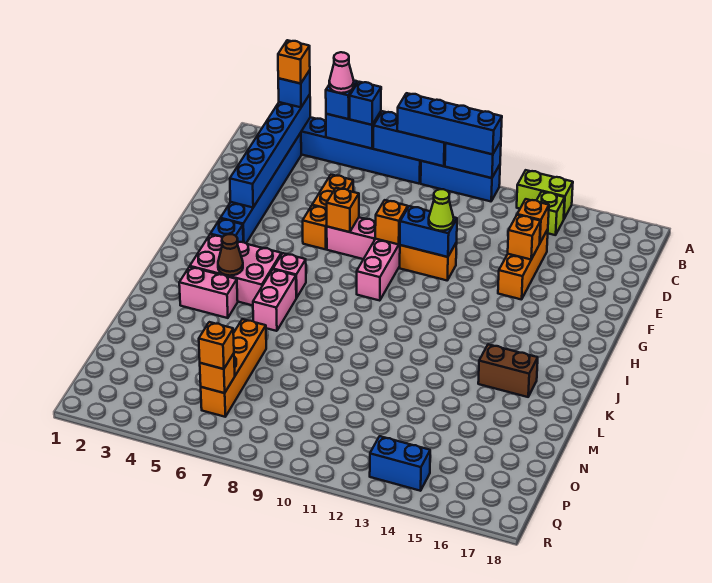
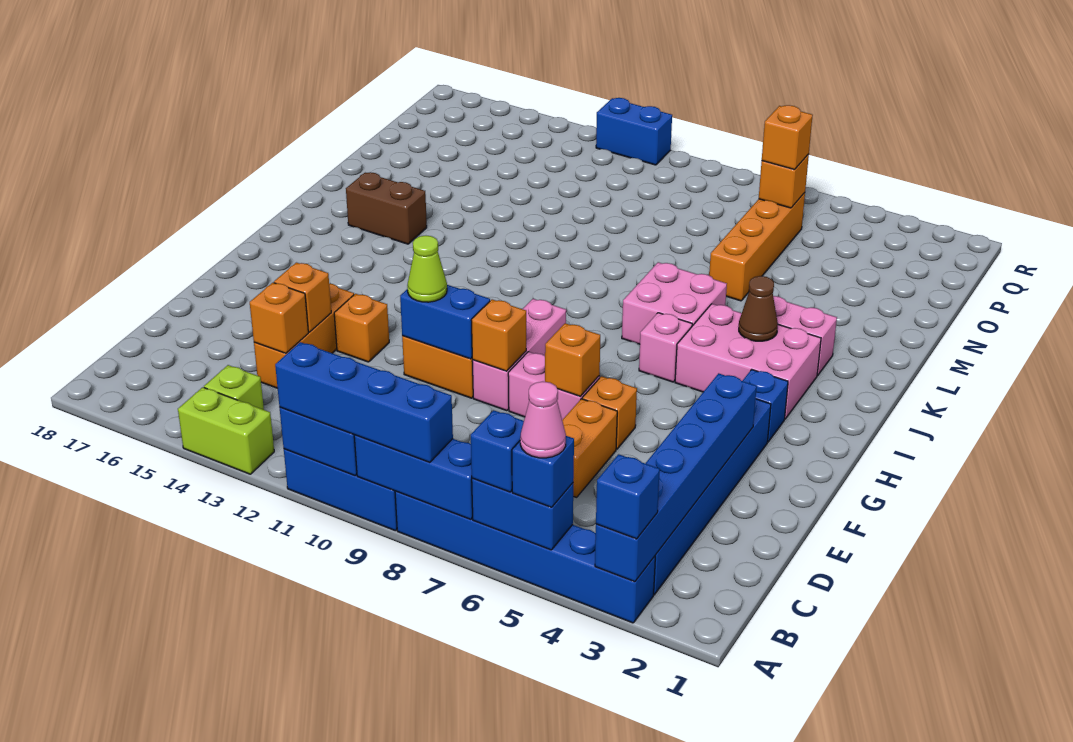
orange brick A3 level 4 -> orange brick F13 level 1
pink brick J6:K6 level 1 -> pink brick J6:K7 level 1
blue brick Q13:Q14 level 1 -> blue brick R11:R12 level 1

